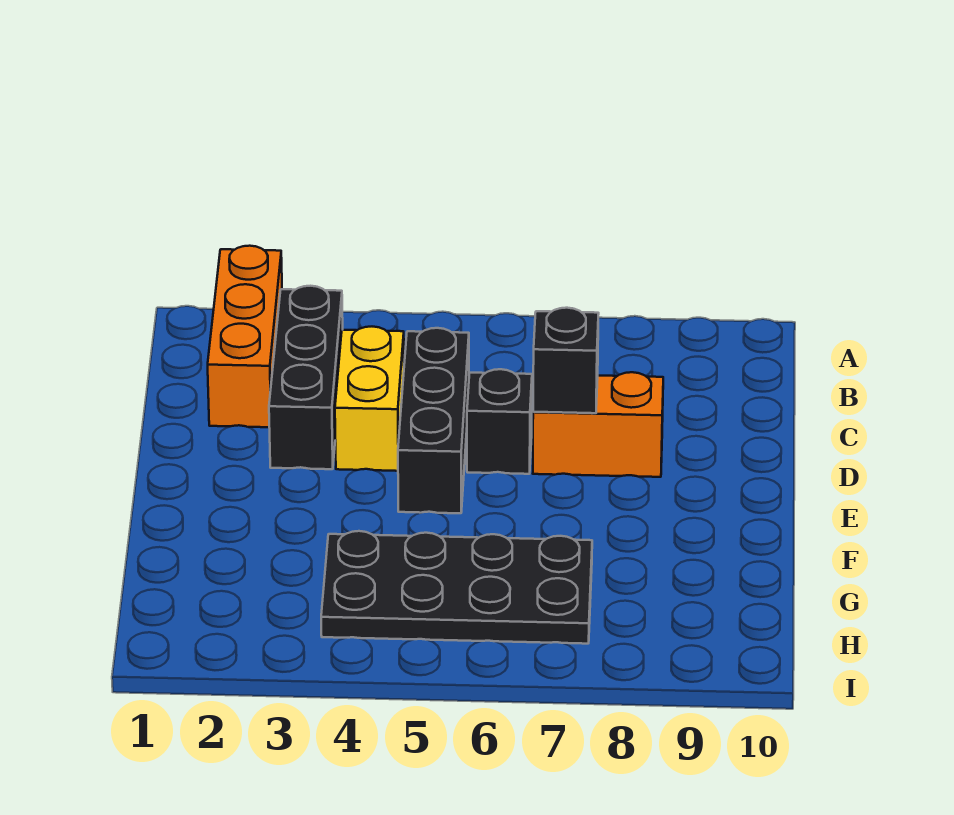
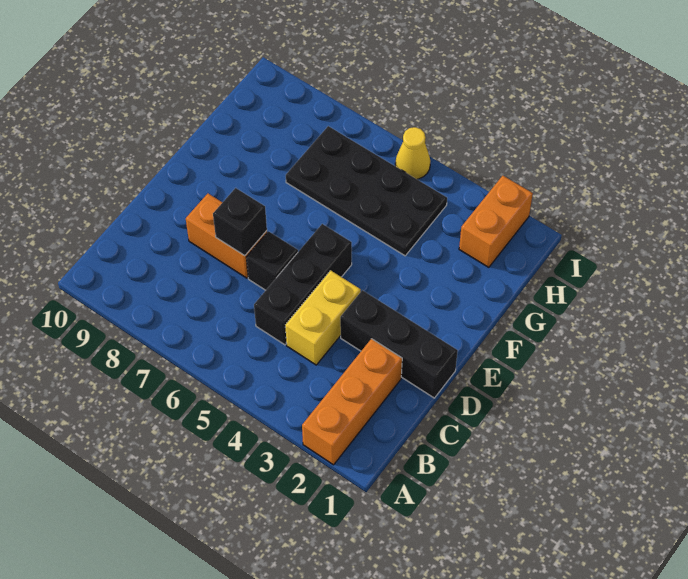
black brick B3:D3 level 1 -> black brick D1:D3 level 1
none -> orange brick H2:I2 level 1
none -> yellow cone I5 level 1

